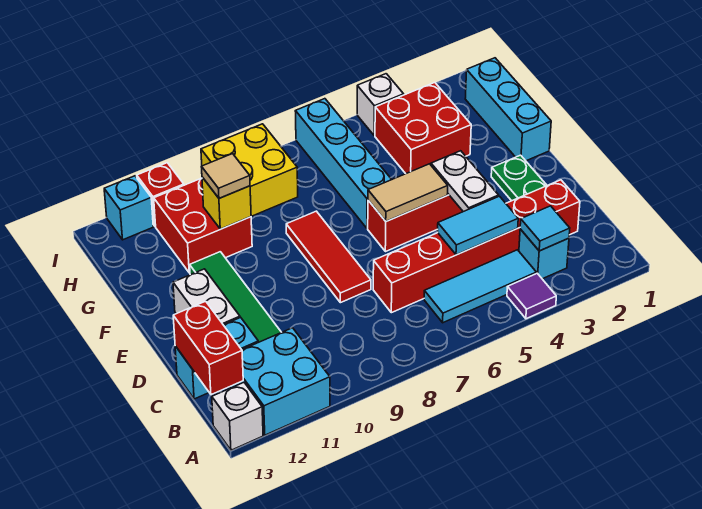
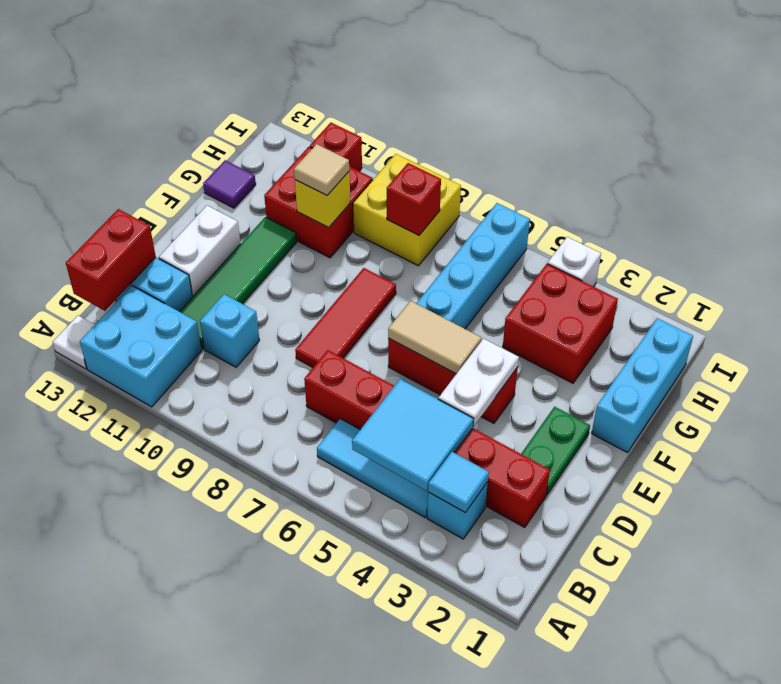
purple tile A4 level 1 -> purple tile G13 level 1
white brick A13 level 1 -> white plate A13 level 1
cyan tile C4:C5 level 2 -> cyan tile B4:C5 level 2
none -> red brick H8 level 2
cyan brick I12 level 1 -> cyan brick C10 level 1

